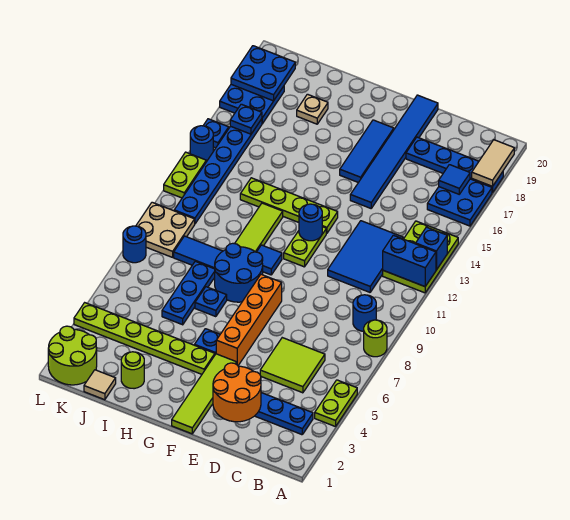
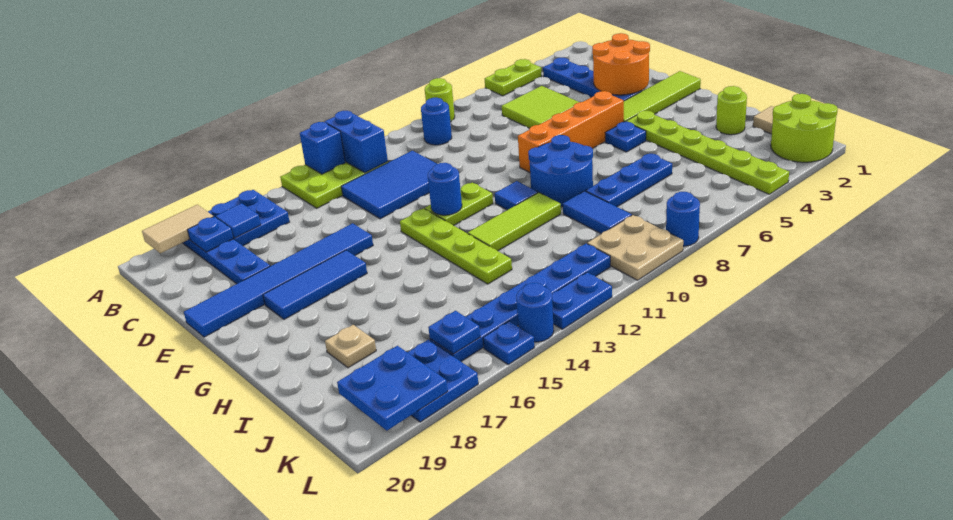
blue plate H7 level 1 -> blue plate B18 level 2
lime plate L12:L13 level 1 -> blue plate L12:L13 level 1

